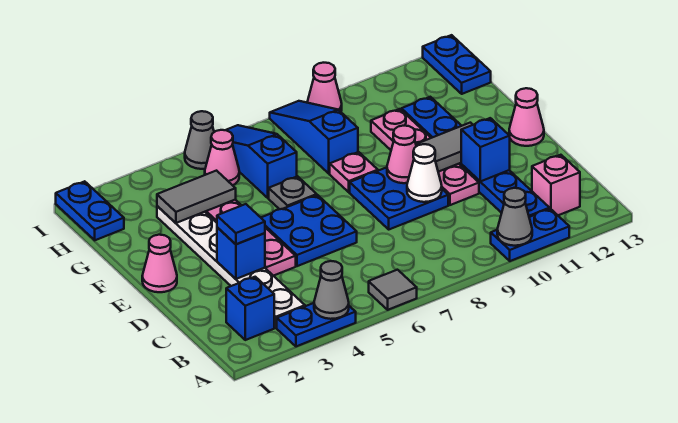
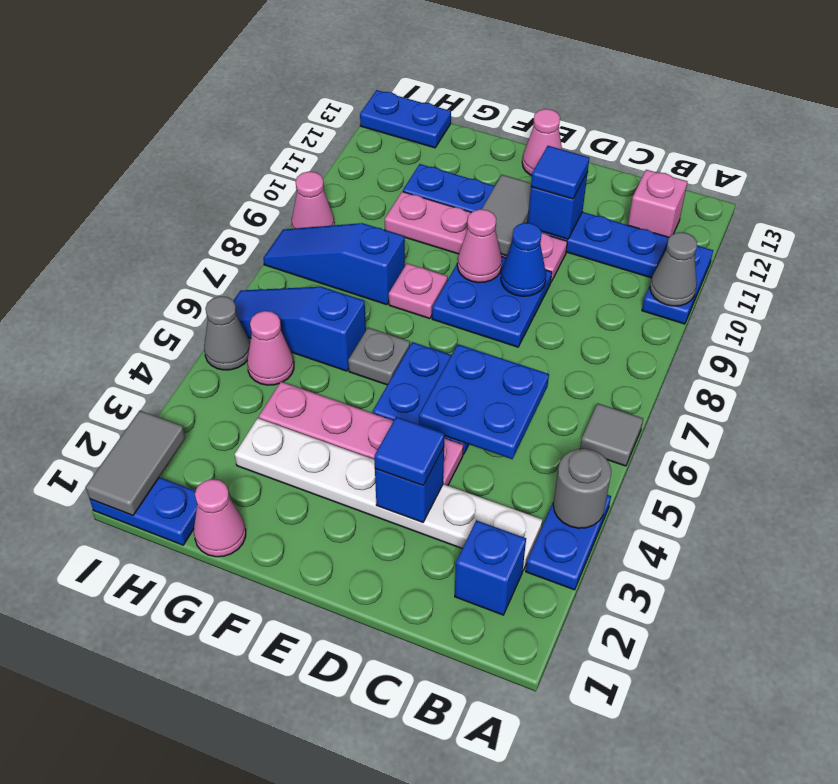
grey cone A4 level 2 -> grey round brick A4 level 2
none -> blue plate C5:D6 level 2
white cone D9 level 2 -> blue cone D9 level 2
none -> blue tile D11 level 3
pink cone E1 level 1 -> pink cone G1 level 1
grey tile G3:G4 level 2 -> grey tile I1:I2 level 2

